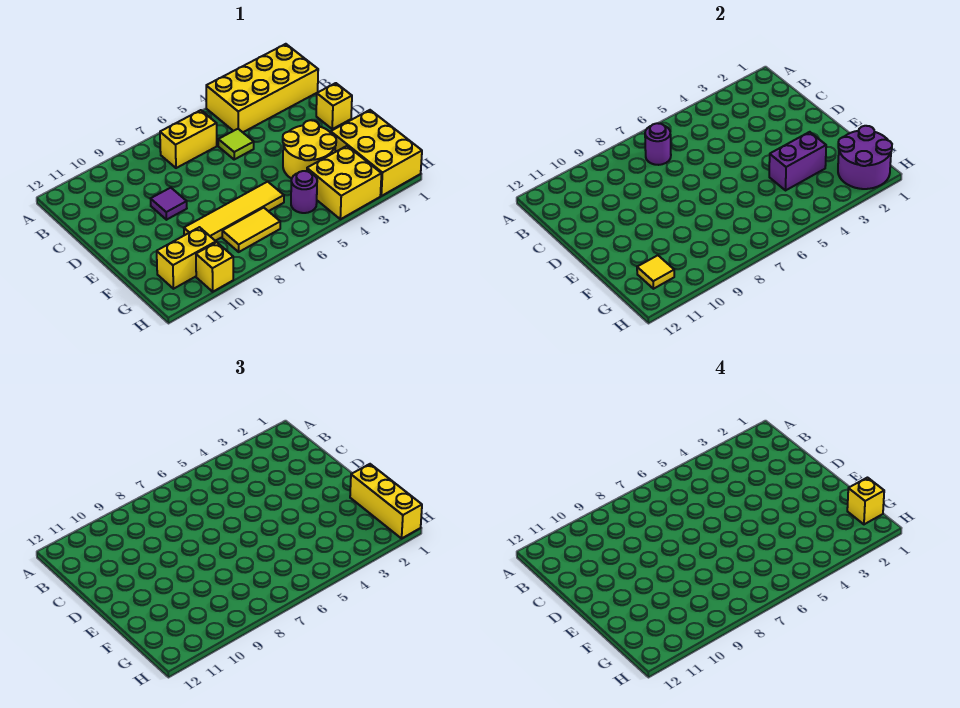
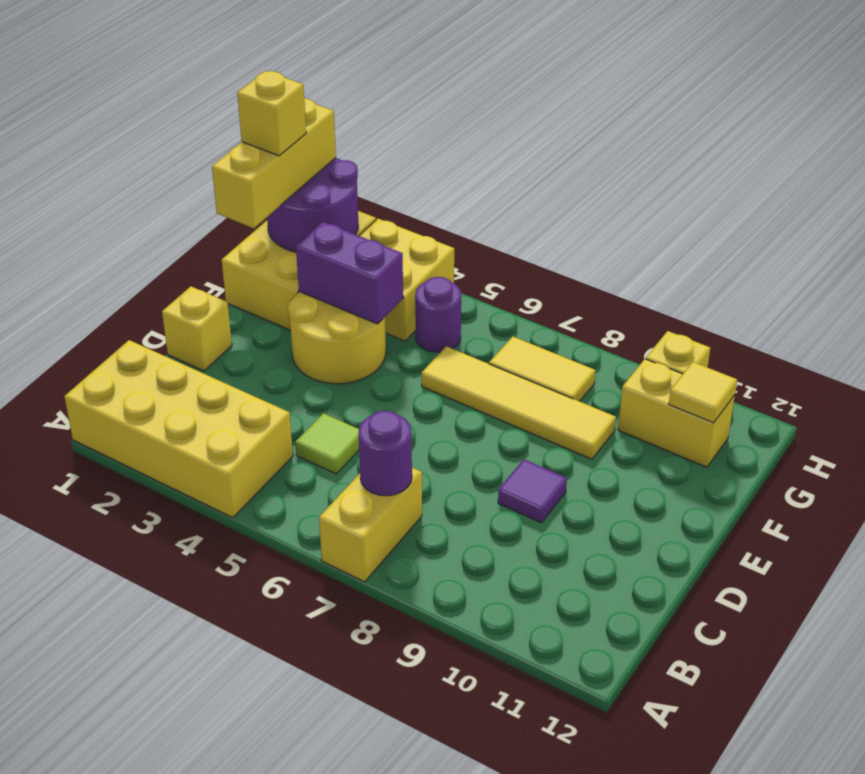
yellow brick B6:B7 level 1 -> yellow brick A7:B7 level 1

